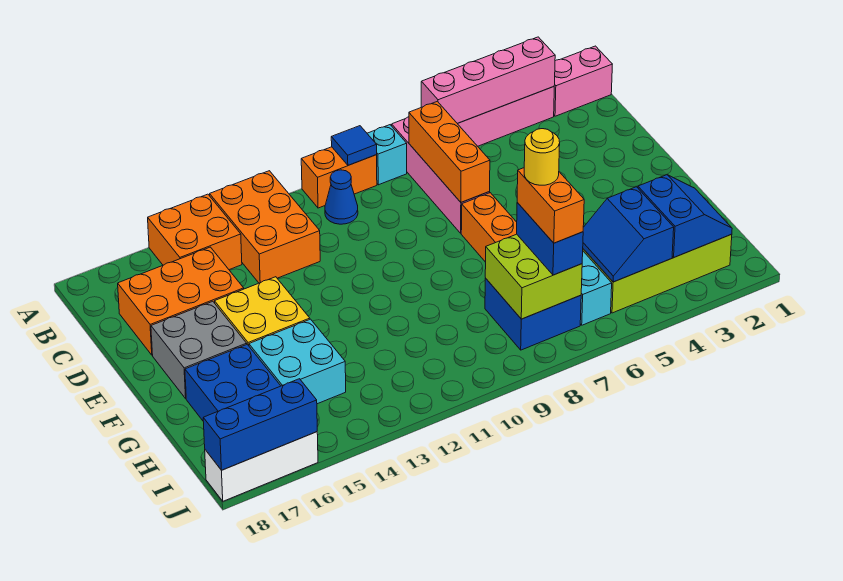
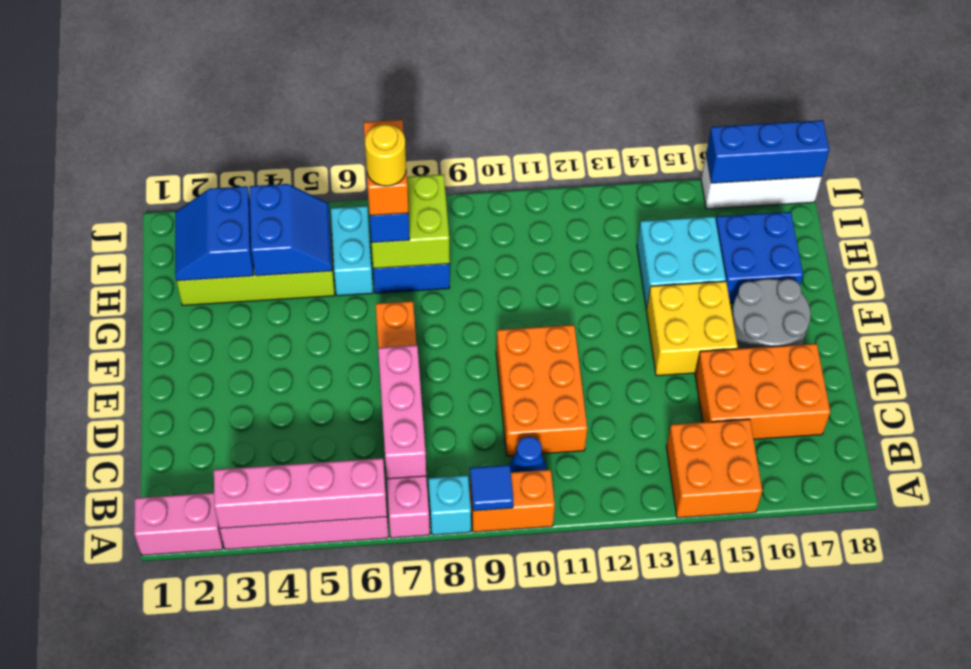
orange brick A12:C13 level 1 -> orange brick C10:E11 level 1
orange brick B7:D7 level 2 -> pink brick B7:D7 level 2
grey brick E16:F17 level 1 -> grey round brick E16:F17 level 1

